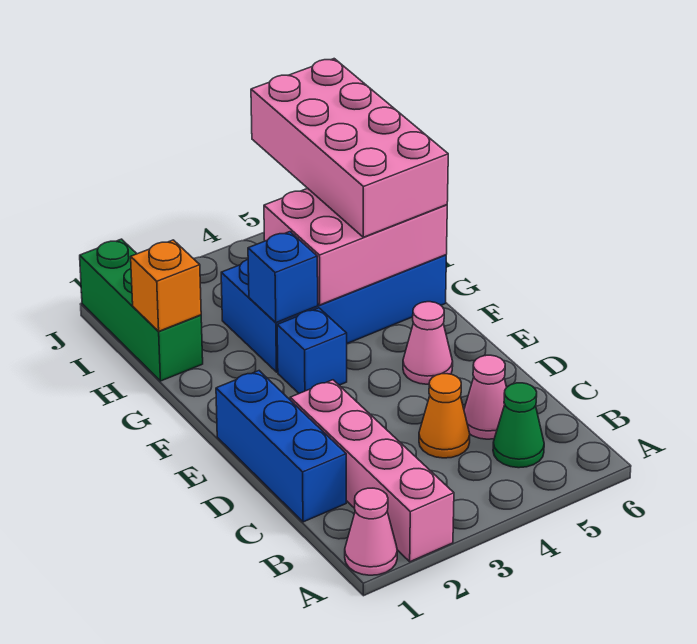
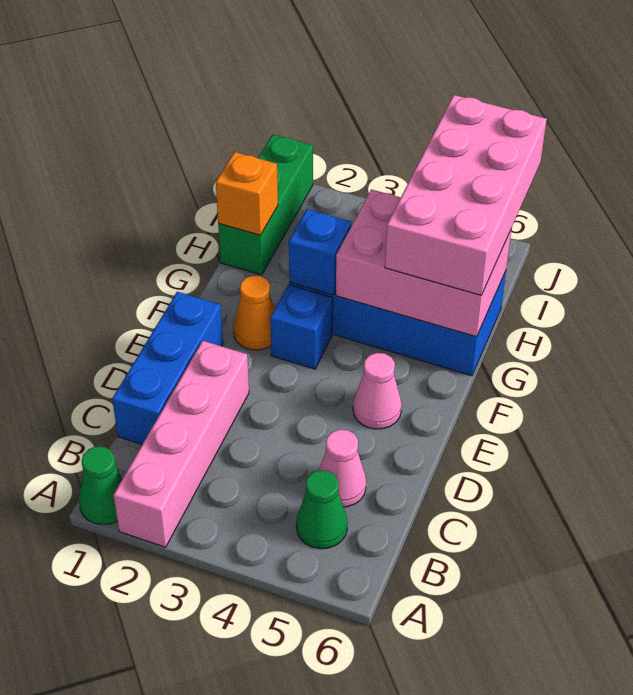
pink cone A1 level 1 -> green cone A1 level 1
orange cone C4 level 1 -> orange cone F2 level 1

